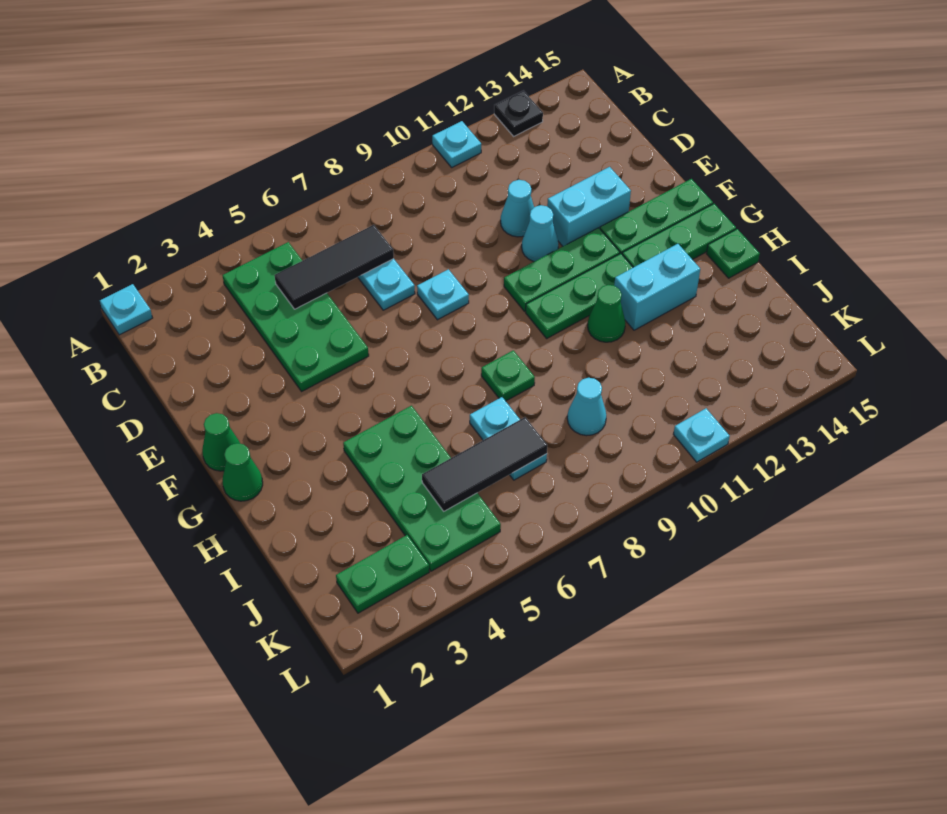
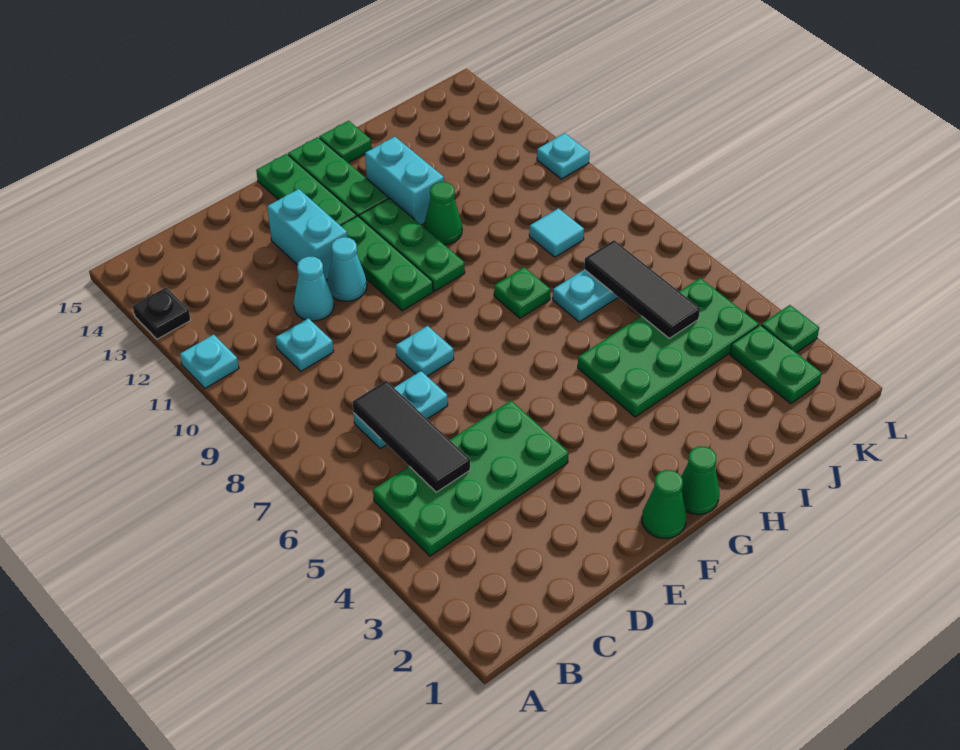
cyan plate A1 level 1 -> cyan plate C10 level 1
cyan cone J9 level 1 -> cyan tile J9 level 1
none -> green plate L3 level 1

